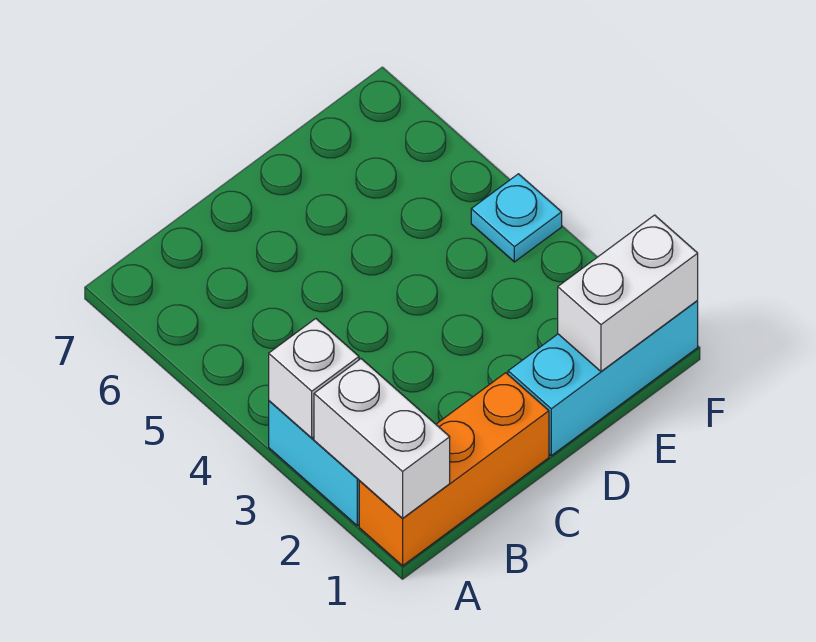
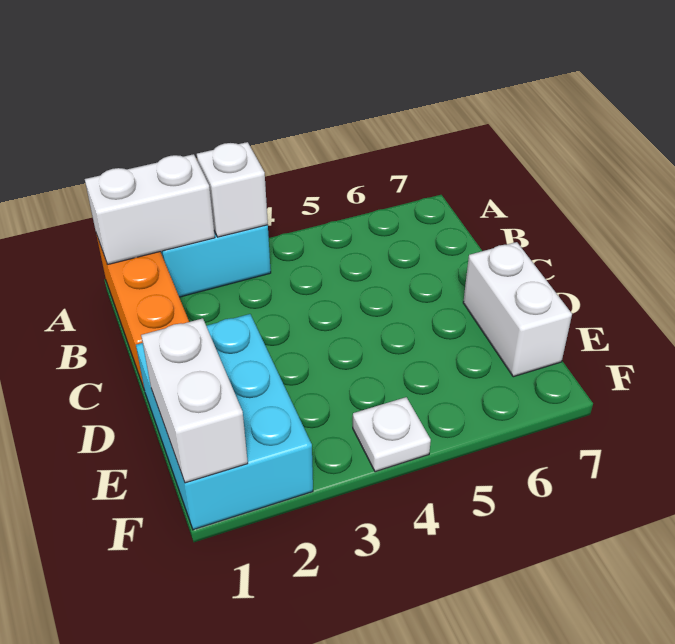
cyan brick D1:F1 level 1 -> cyan brick D1:F2 level 1
none -> white brick D7:E7 level 1
cyan plate F4 level 1 -> white plate F4 level 1

